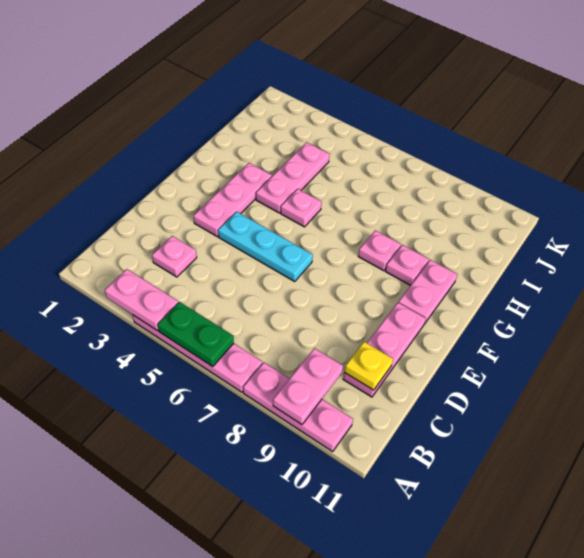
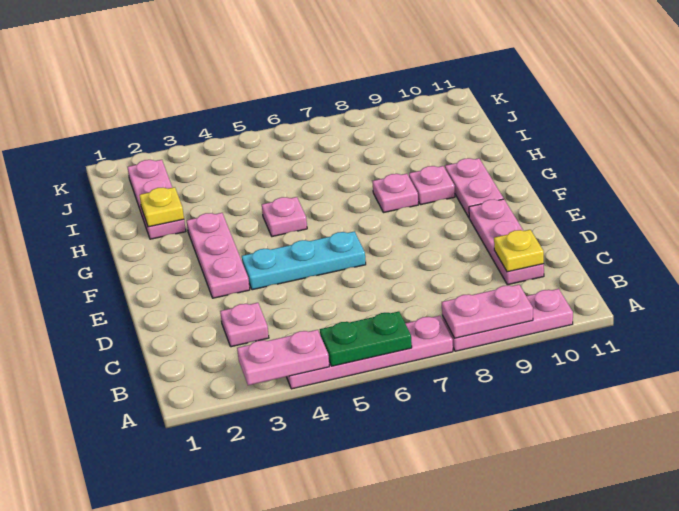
pink plate A9:B9 level 2 -> pink plate A8:A9 level 2
pink plate G4:I4 level 1 -> pink plate H2:J2 level 1
none -> yellow plate H2 level 2

